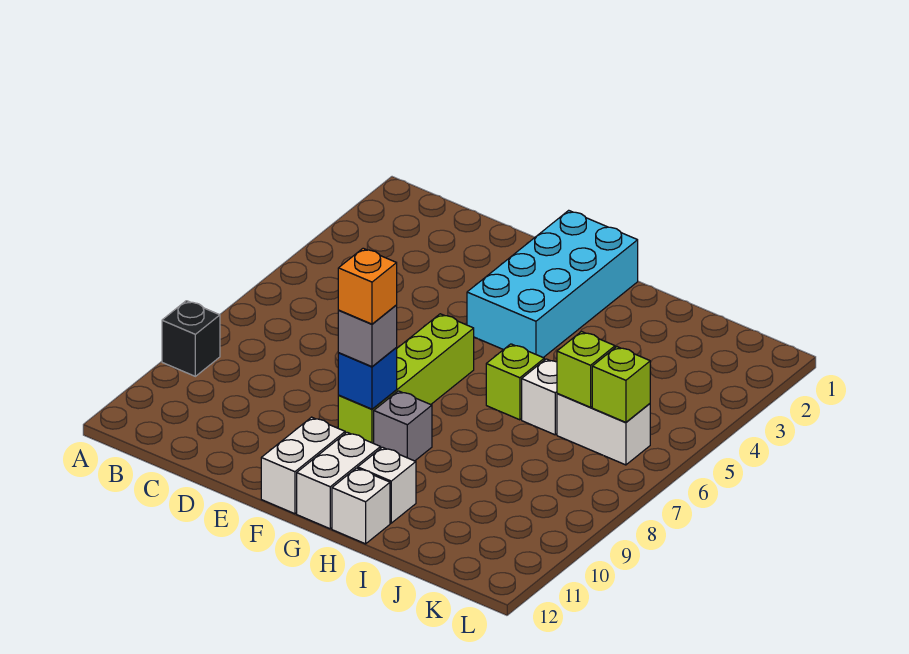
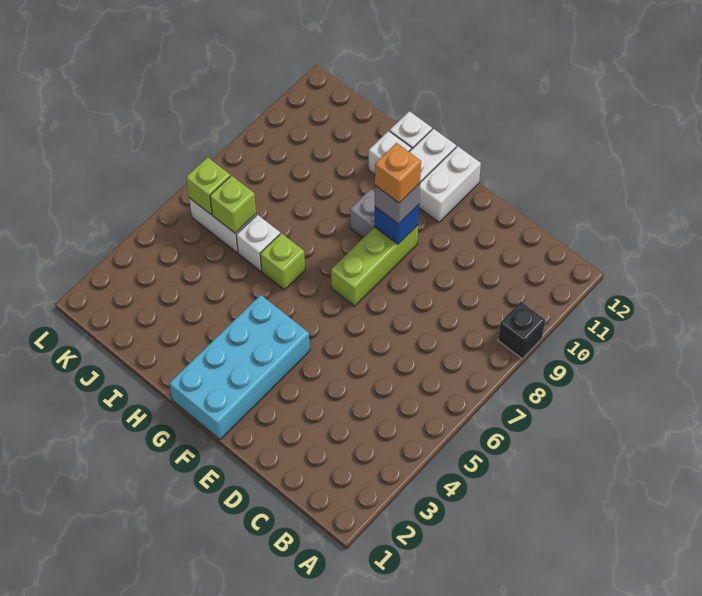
lime brick F6:F9 level 1 -> lime brick F7:F9 level 1

